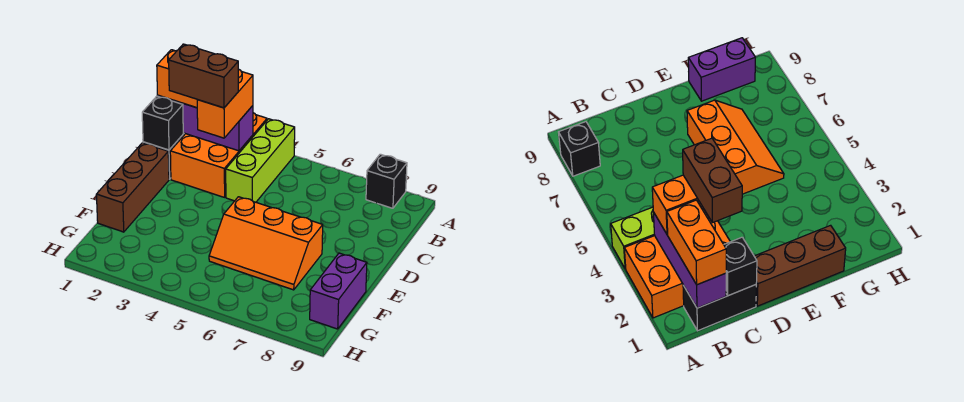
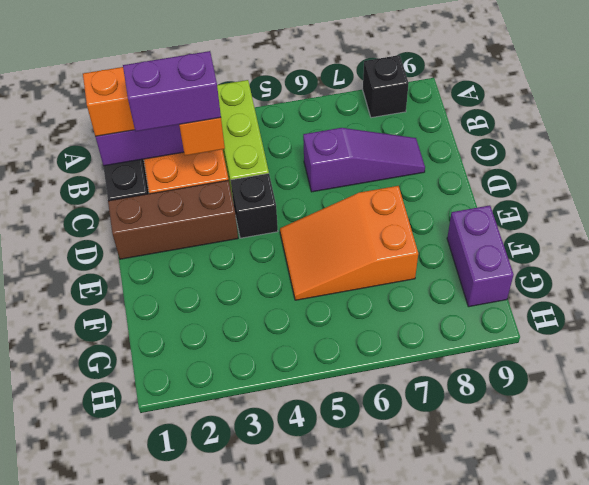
black brick C1 level 2 -> black brick D4 level 1
brown brick C2:C3 level 4 -> purple brick C2:C3 level 4
none -> purple slope C6:C8 level 1 top 6
brown brick D1:F1 level 1 -> brown brick D1:D3 level 1
orange slope E5:F7 level 1 top E -> orange slope E5:F7 level 1 top 7

